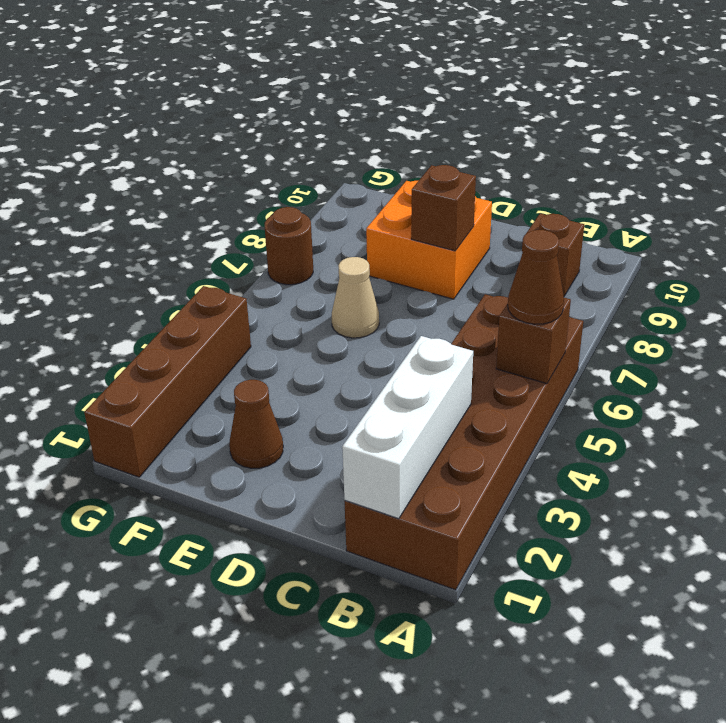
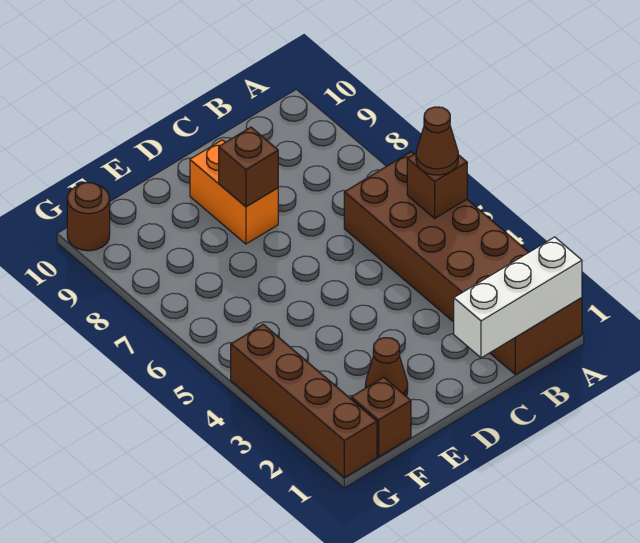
white brick B1:B3 level 2 -> white brick A1:C1 level 2
brown brick B9 level 1 -> brown brick F1 level 1
orange brick D8:E9 level 1 -> orange brick D8:D9 level 1
tan cone E6 level 1 -> none
brown round brick G7 level 1 -> brown round brick G10 level 1

